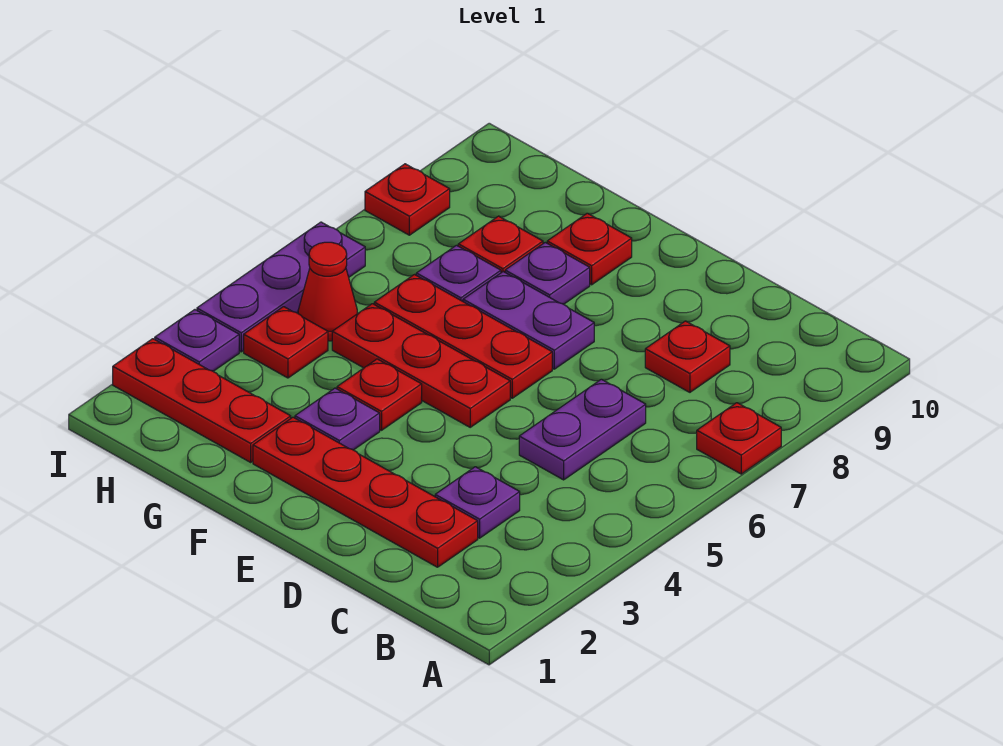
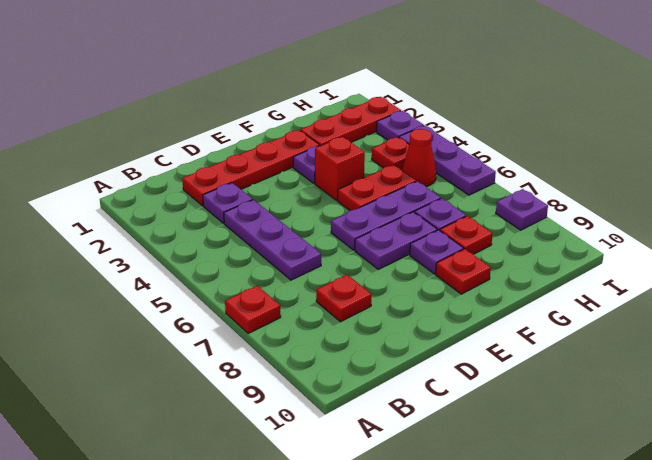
purple plate C5:C6 level 1 -> purple plate C4:C6 level 1
red plate E5:G5 level 1 -> red plate F5:G5 level 1
red plate E6:G6 level 1 -> purple plate E6:G6 level 1
red plate F4 level 1 -> red brick F4 level 1
red plate I8 level 1 -> purple plate I8 level 1

